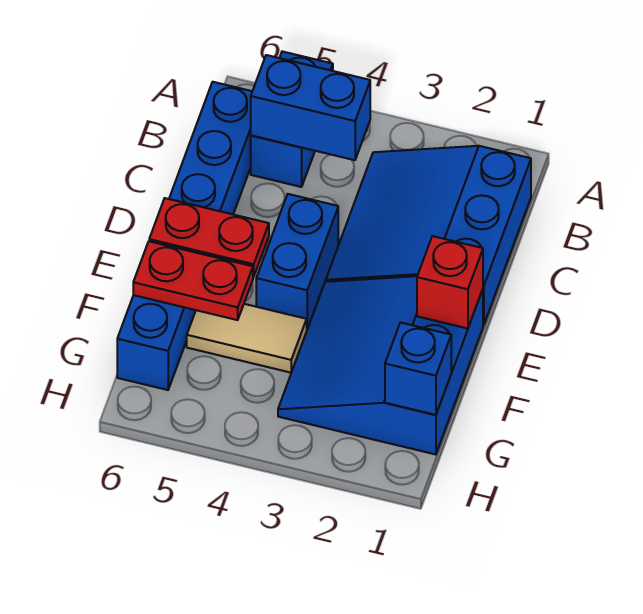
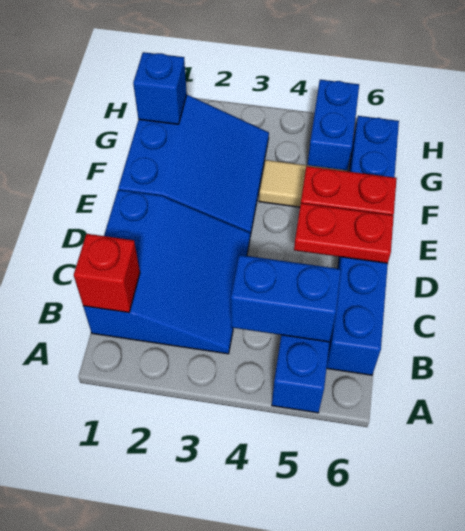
blue brick D4:E4 level 1 -> blue brick G5:H5 level 1
red brick E1 level 2 -> red brick B1 level 2
red plate F5:F6 level 2 -> red plate D5:D6 level 2

